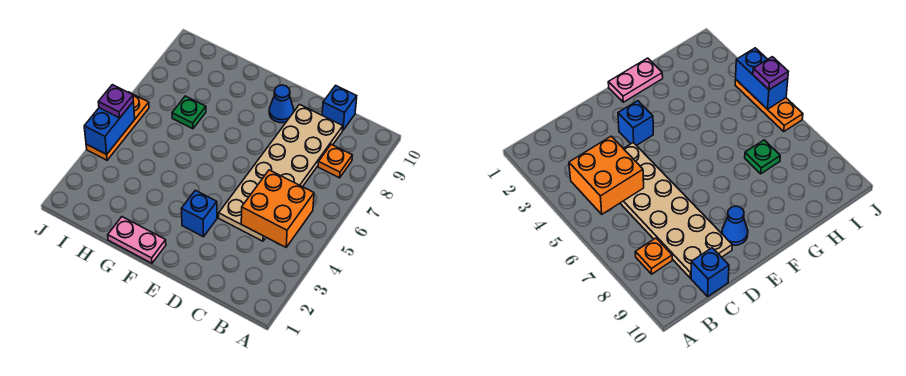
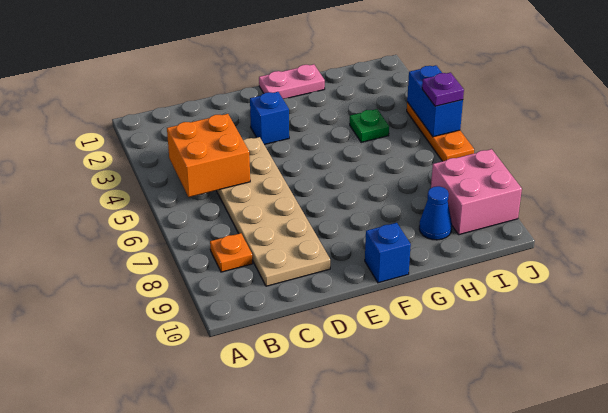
blue brick C10 level 1 -> blue brick F10 level 1
blue cone E9 level 1 -> blue cone H9 level 1
green plate H7 level 1 -> green plate H4 level 1
none -> pink brick I8:J9 level 1

